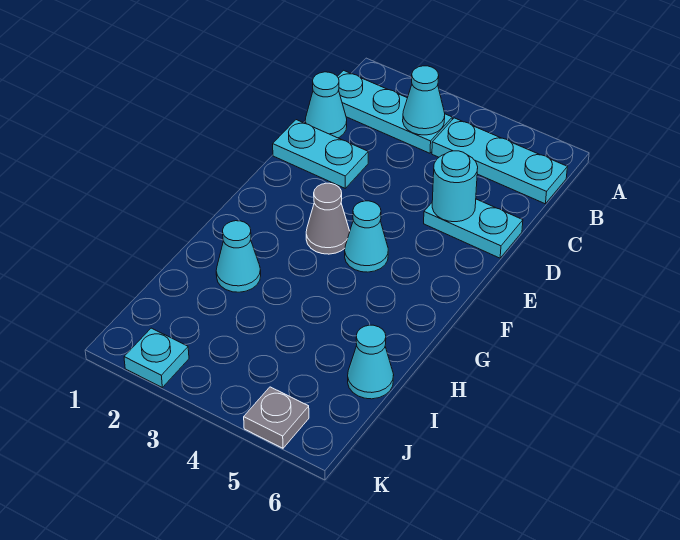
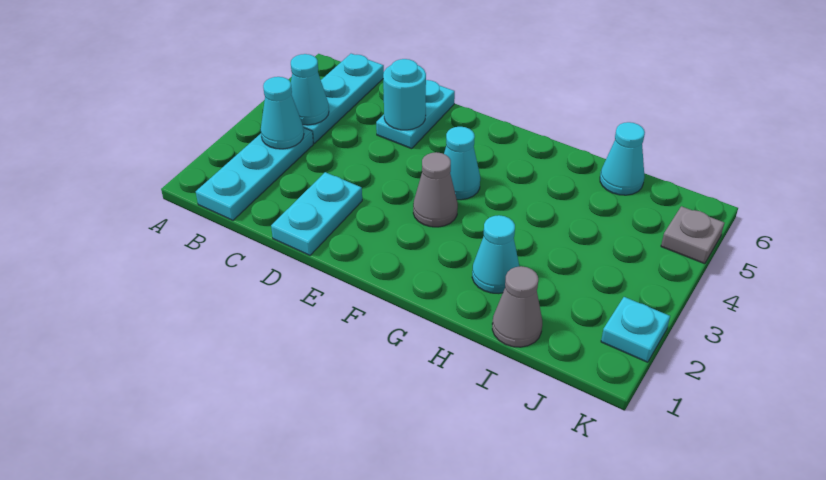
cyan cone C1 level 1 -> cyan cone B4 level 2
none -> grey cone I1 level 1

